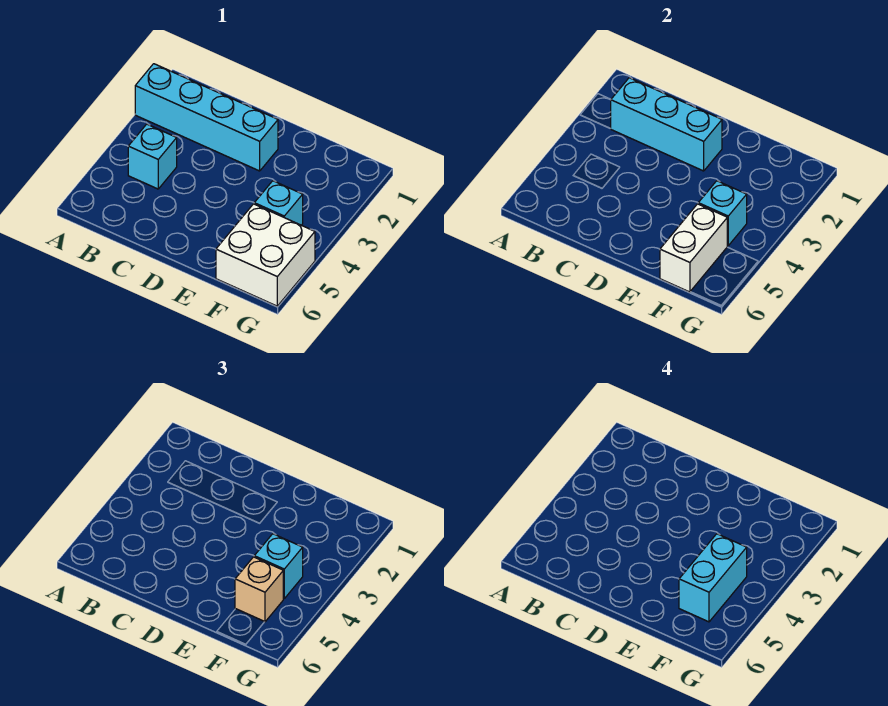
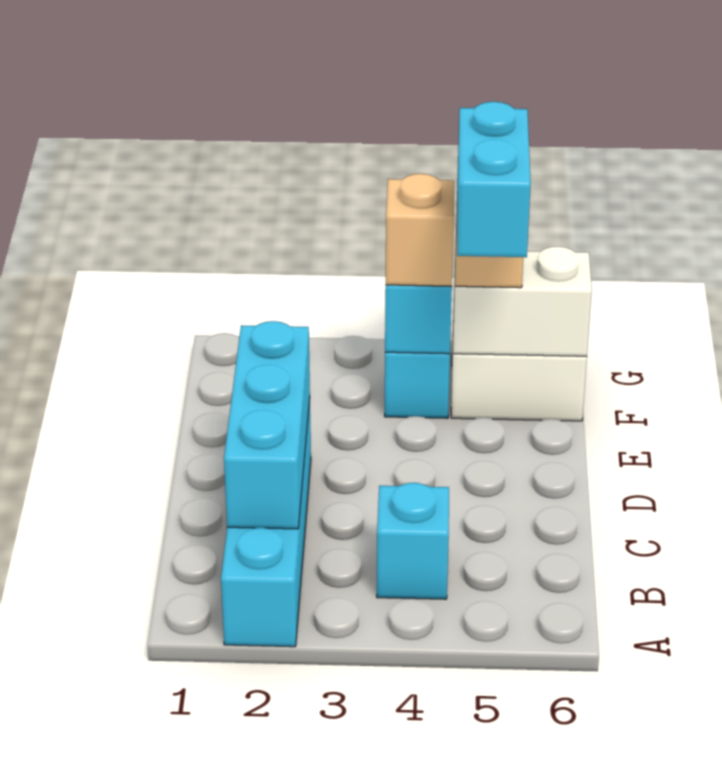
cyan brick F4 level 3 -> tan brick F4 level 3
cyan brick F4:F5 level 4 -> cyan brick E5:F5 level 4

